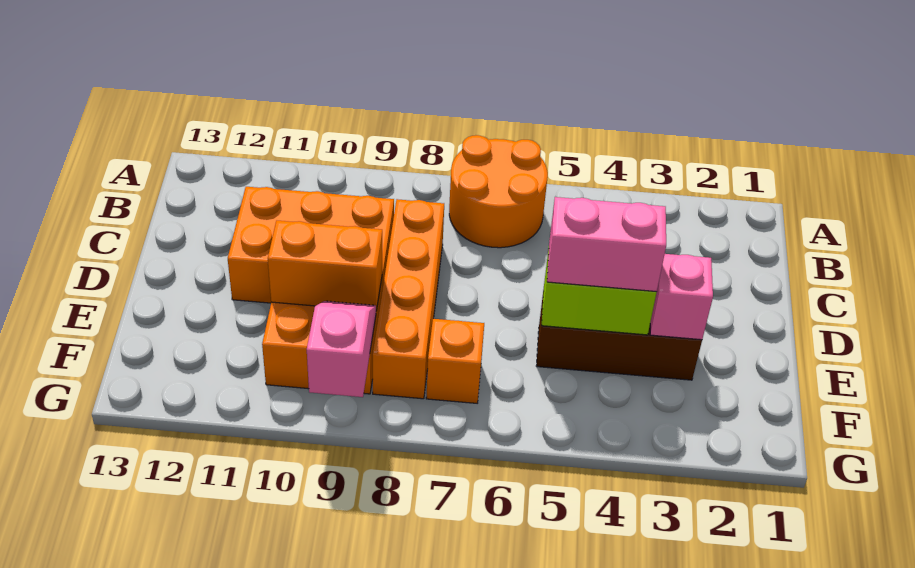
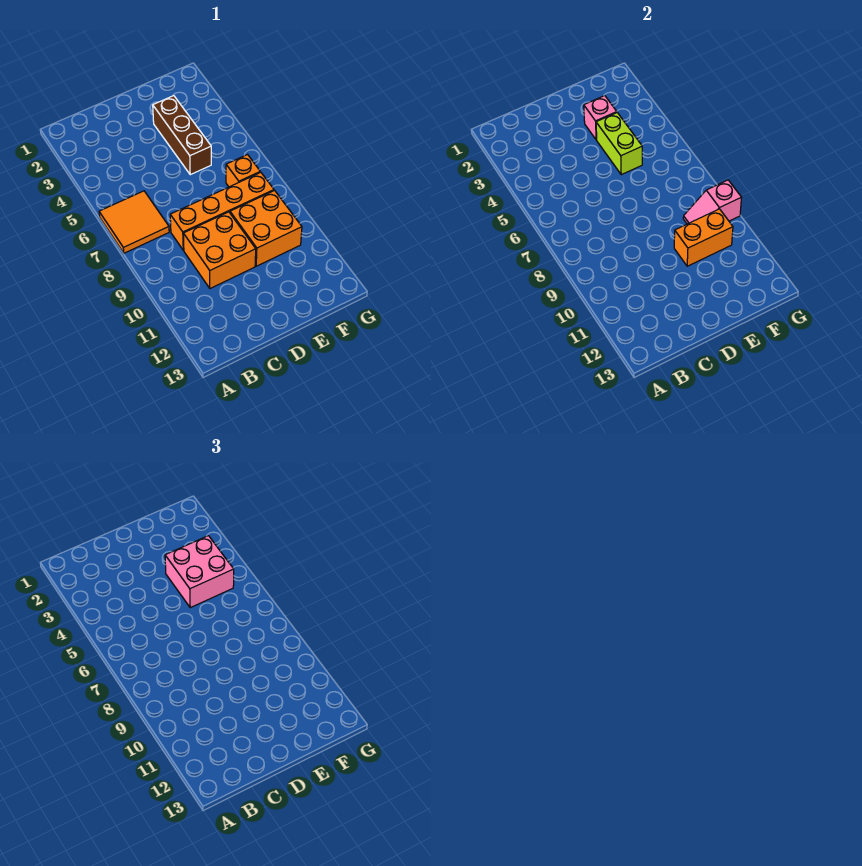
orange round brick A6:B7 level 1 -> orange tile A6:B7 level 1
orange brick C9:D11 level 1 -> orange brick C9:D10 level 1
pink brick E4:E5 level 3 -> pink brick E4:F5 level 3
orange brick E9:E10 level 2 -> orange brick E10:F10 level 2

